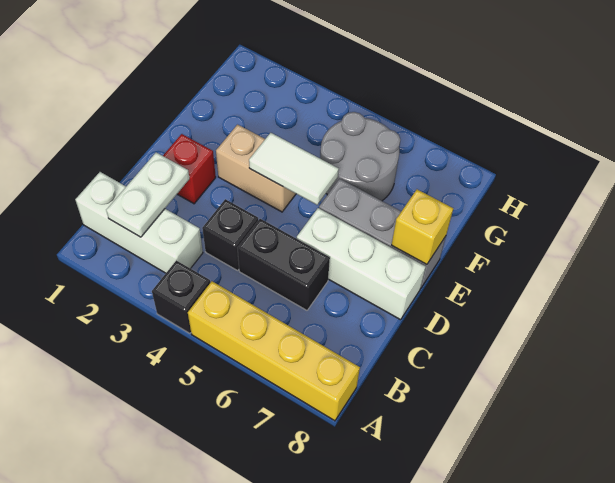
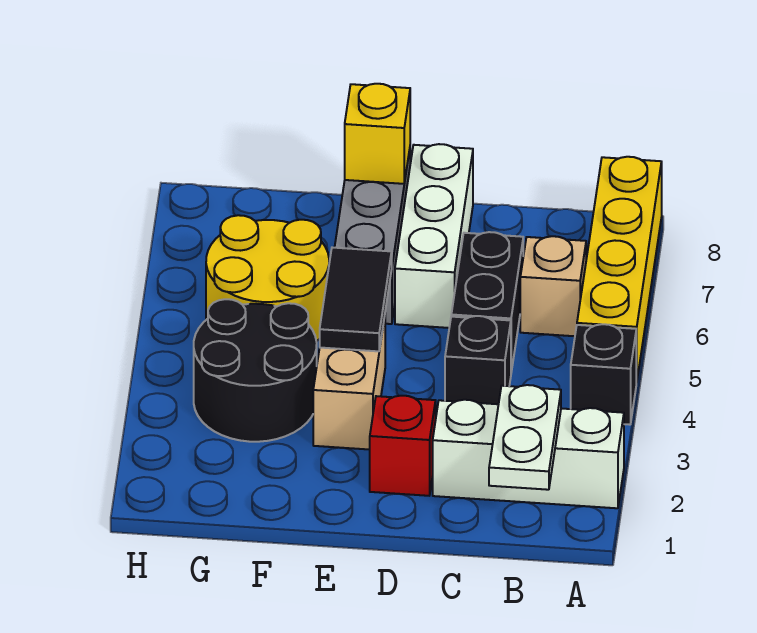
white brick B1:B3 level 1 -> white brick A2:C2 level 1
white plate B2:C2 level 2 -> white plate B1:B2 level 2
none -> tan brick B6 level 1
white tile E4:E5 level 2 -> black tile E4:E5 level 2
none -> black round brick F3:G4 level 1
grey round brick F5:G6 level 1 -> yellow round brick F5:G6 level 1

